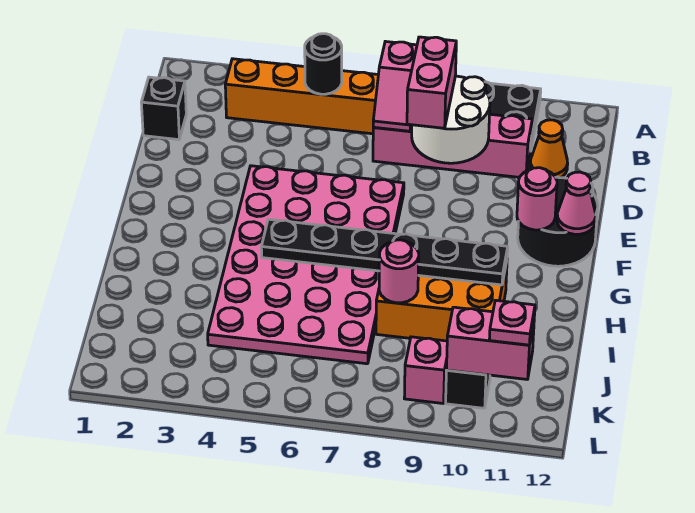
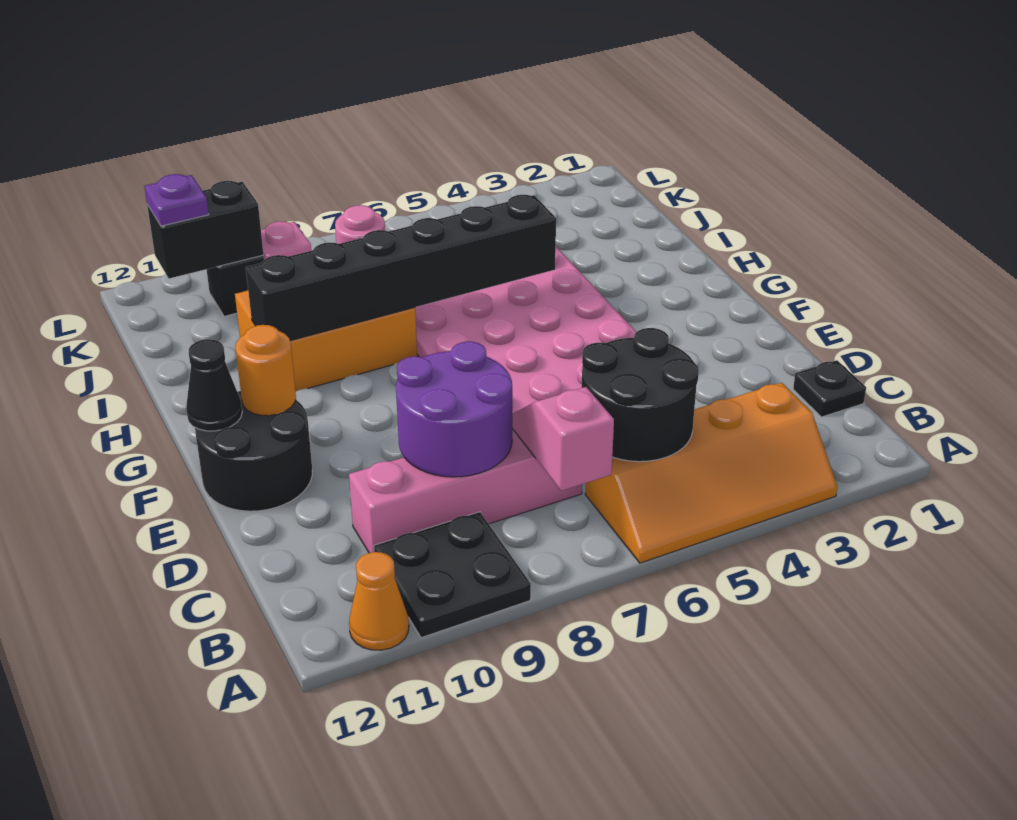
black round brick B5 level 2 -> black round brick B5:C6 level 2
black brick C1 level 1 -> black plate C1 level 1
white round brick C8:D9 level 2 -> purple round brick C8:D9 level 2
pink brick C8:D8 level 3 -> none
orange cone C11 level 1 -> orange cone A11 level 1
pink round brick F11 level 2 -> orange round brick F11 level 2
pink cone F12 level 2 -> black cone F12 level 2
black plate H5:H10 level 2 -> black brick H5:H10 level 2
pink brick K10:K11 level 2 -> black brick K10:K11 level 2
pink plate K11 level 3 -> purple plate K11 level 3

